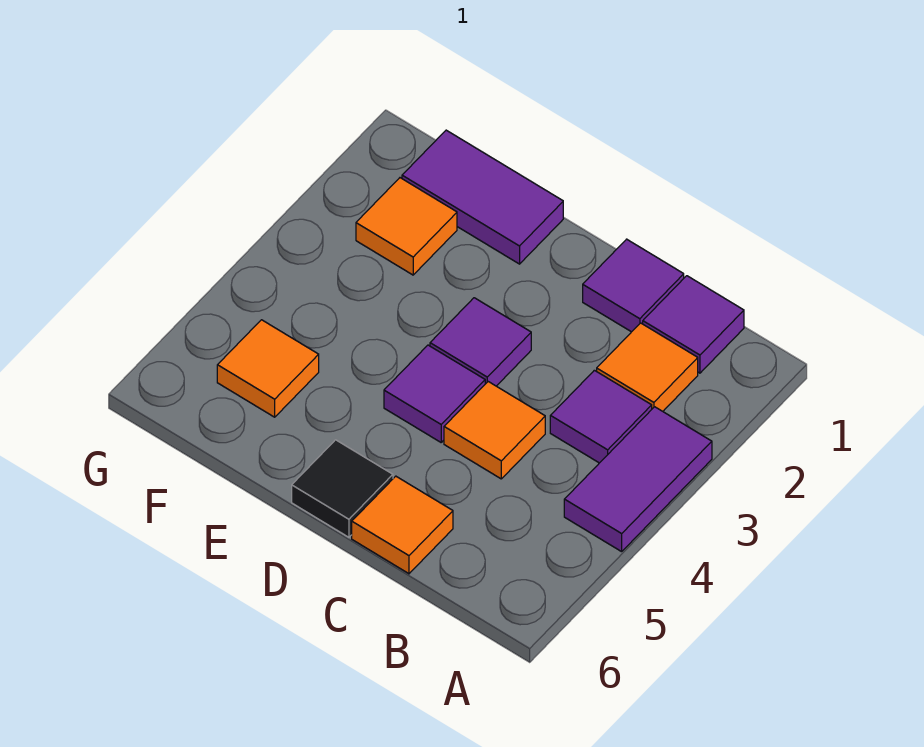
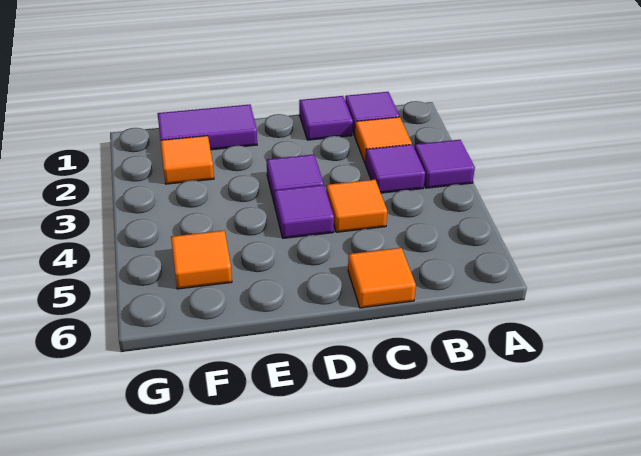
purple tile A3:A4 level 1 -> purple tile A3 level 1
black tile D6 level 1 -> none

